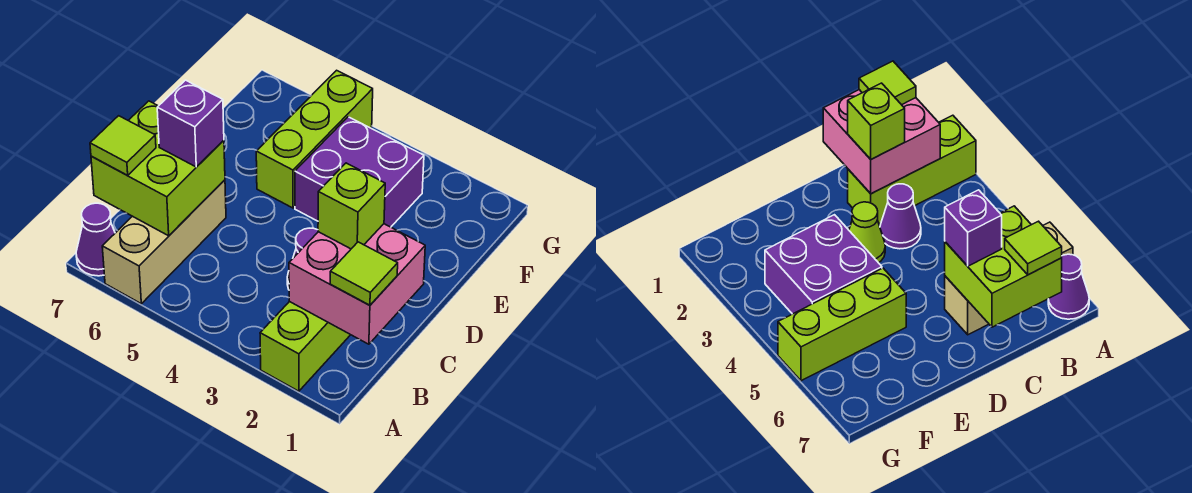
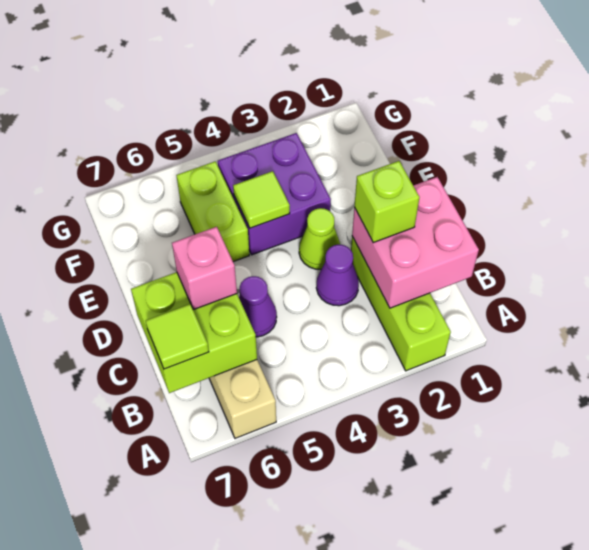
purple cone A7 level 1 -> purple cone C5 level 1
lime tile B1 level 3 -> lime tile E4 level 2
purple brick C6 level 3 -> pink brick C6 level 3
lime brick E5:G5 level 1 -> lime brick E5:F5 level 1

